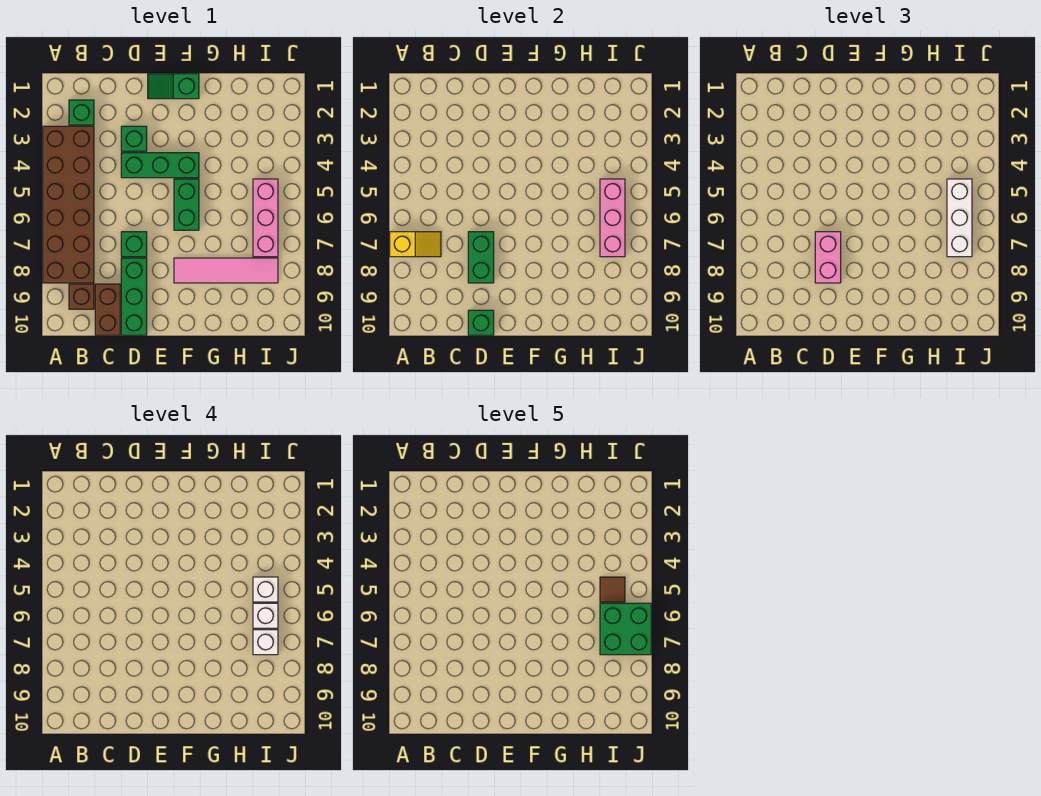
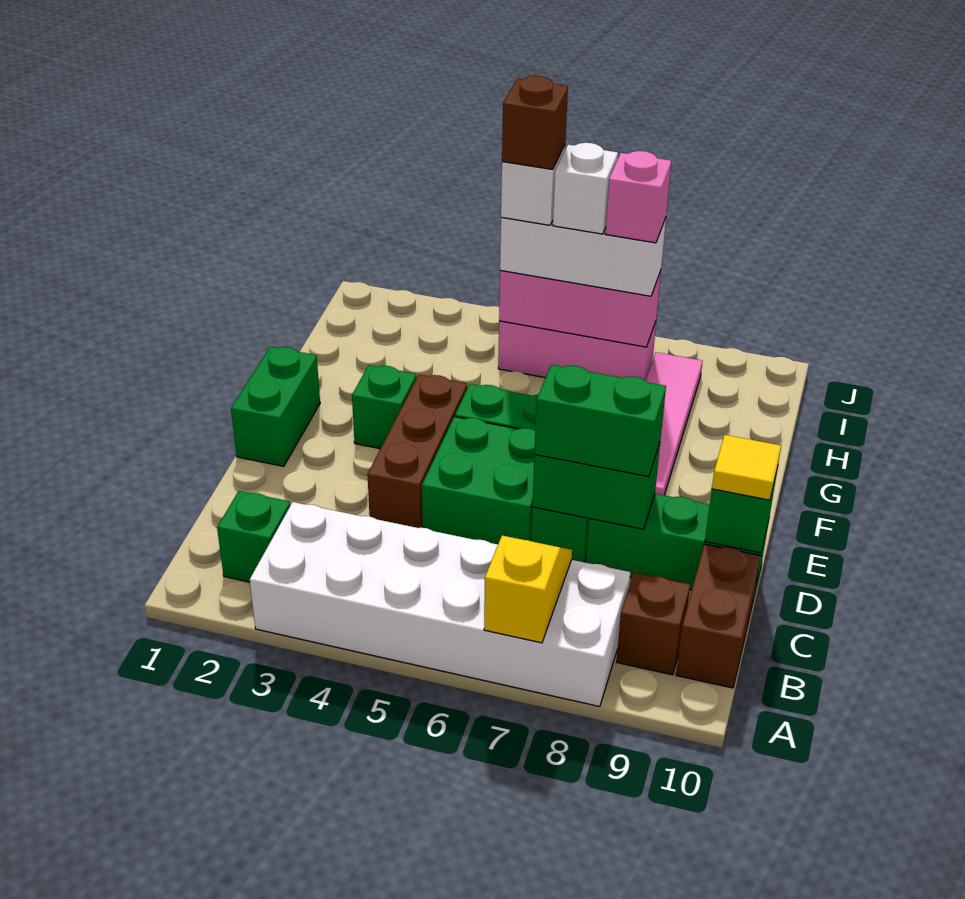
brown brick A3:B8 level 1 -> white brick A3:B8 level 1
brown brick C9:C10 level 1 -> brown brick B10:C10 level 1
green brick D3 level 1 -> green brick F3 level 1
green brick D4:F4 level 1 -> brown brick D4:F4 level 1
pink brick D7:D8 level 3 -> green brick D7:D8 level 3
none -> yellow tile D10 level 3
green slope E1:F1 level 1 top F -> green brick E1:F1 level 1
brown tile I5 level 5 -> brown brick I5 level 5
green brick I6:J7 level 5 -> green brick D5:E6 level 1
white brick I7 level 4 -> pink brick I7 level 4

